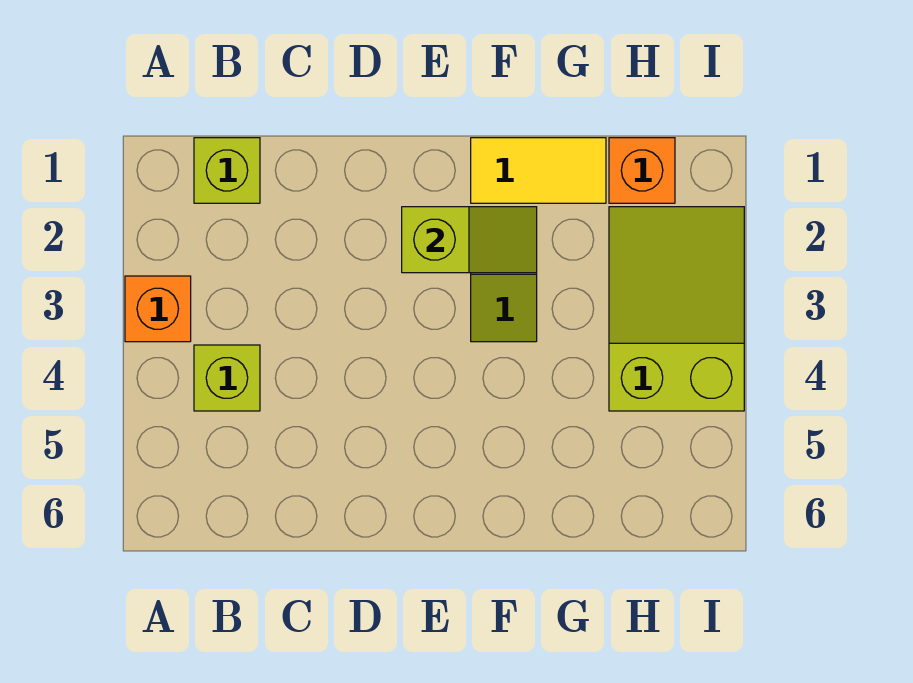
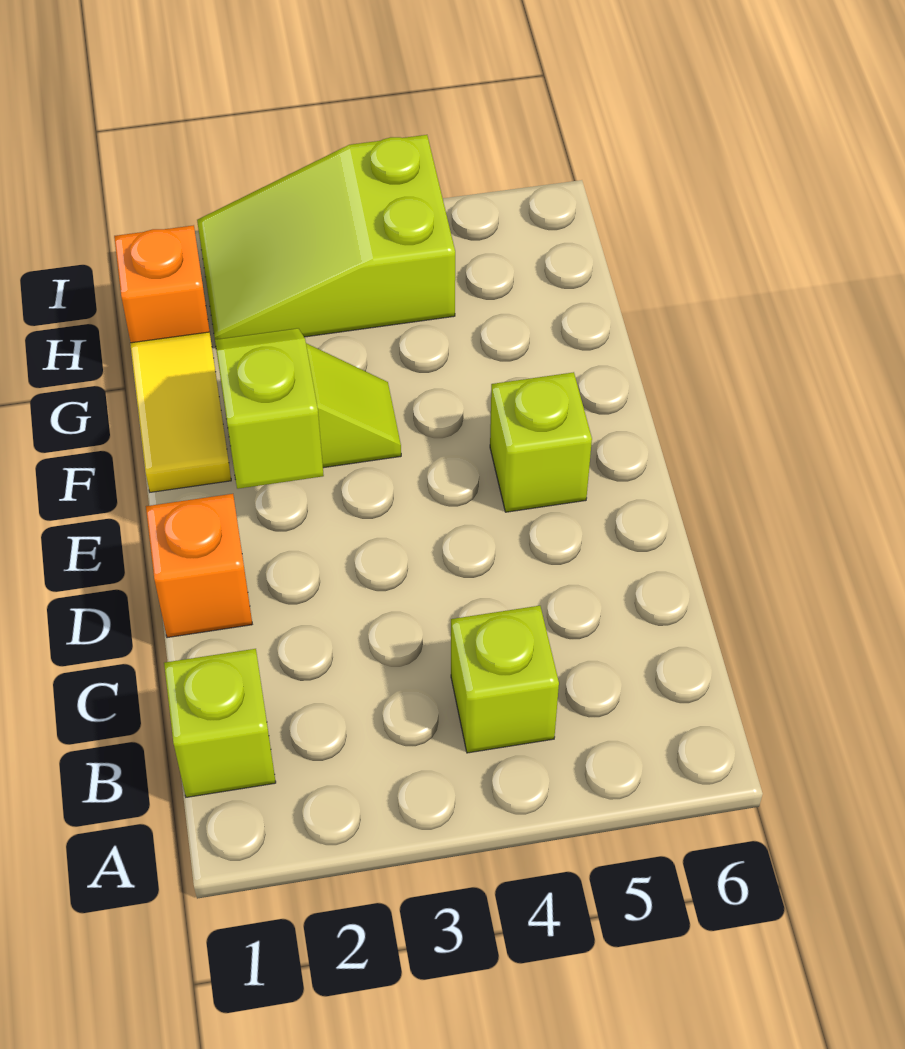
orange brick A3 level 1 -> orange brick D1 level 1
none -> lime brick E5 level 1

